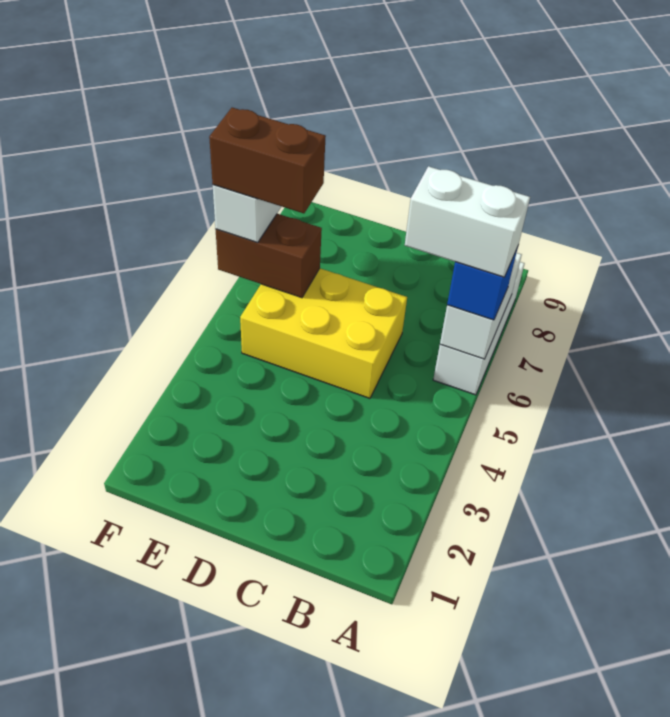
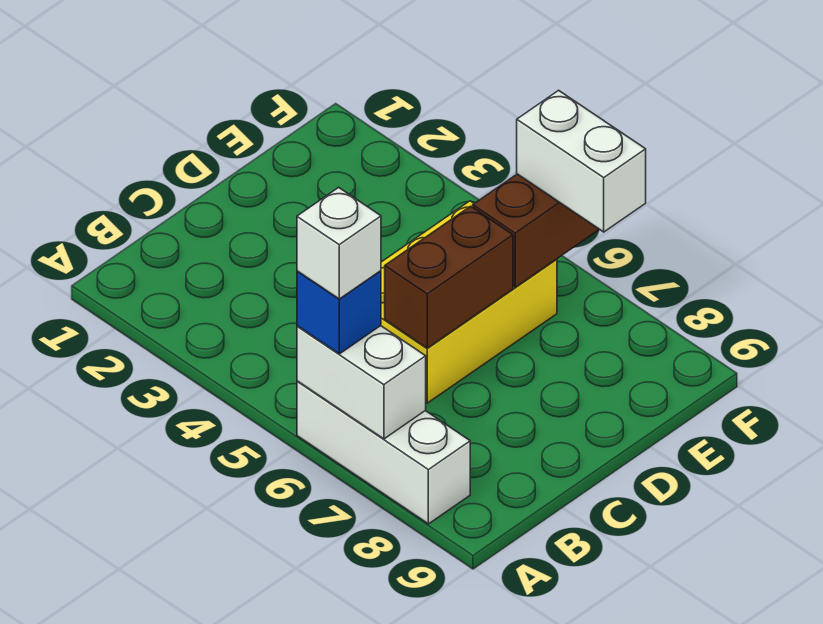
white brick A6:B6 level 4 -> white brick A6 level 4
brown brick E6:F6 level 4 -> brown brick C6:D6 level 2

